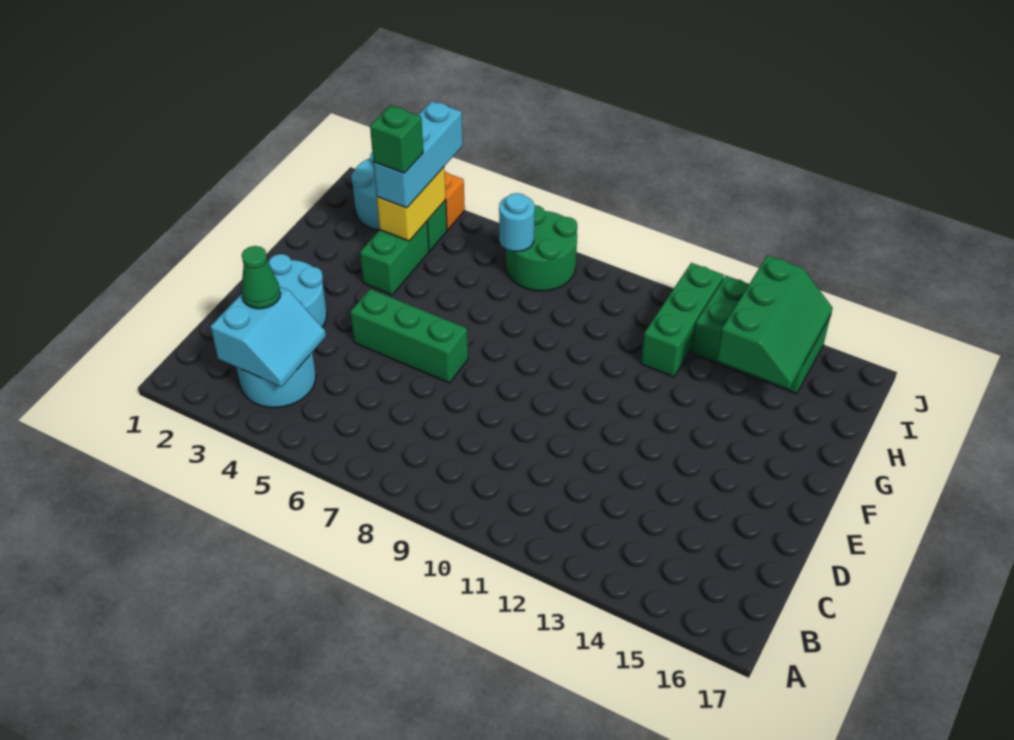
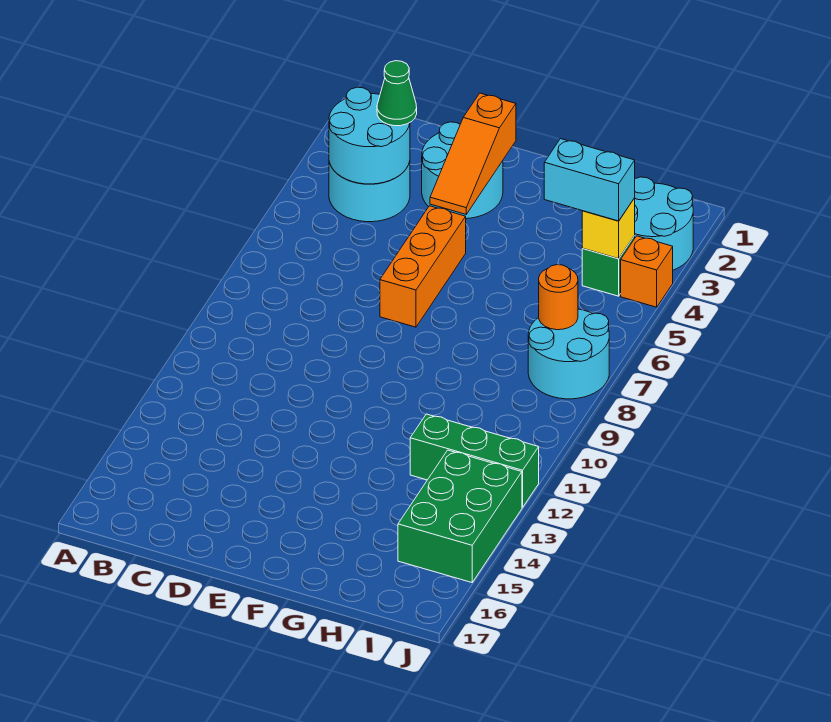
cyan slope B3:C4 level 2 top 3 -> cyan round brick B3:C4 level 2
none -> orange slope E2:E4 level 2 top 2
green brick E5:E7 level 1 -> orange brick E5:E7 level 1
green brick G4:H4 level 1 -> none
yellow brick H4:I4 level 2 -> yellow brick I4 level 2
cyan brick H4:J4 level 3 -> cyan brick H4:I4 level 3
green brick H4 level 4 -> none
green slope H14:J15 level 2 top 14 -> none
green round brick I7:J8 level 1 -> cyan round brick I7:J8 level 1
cyan round brick I7 level 2 -> orange round brick I7 level 2

